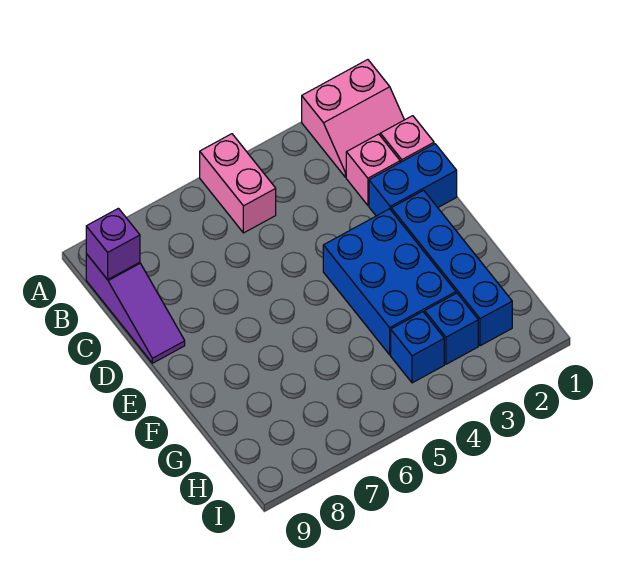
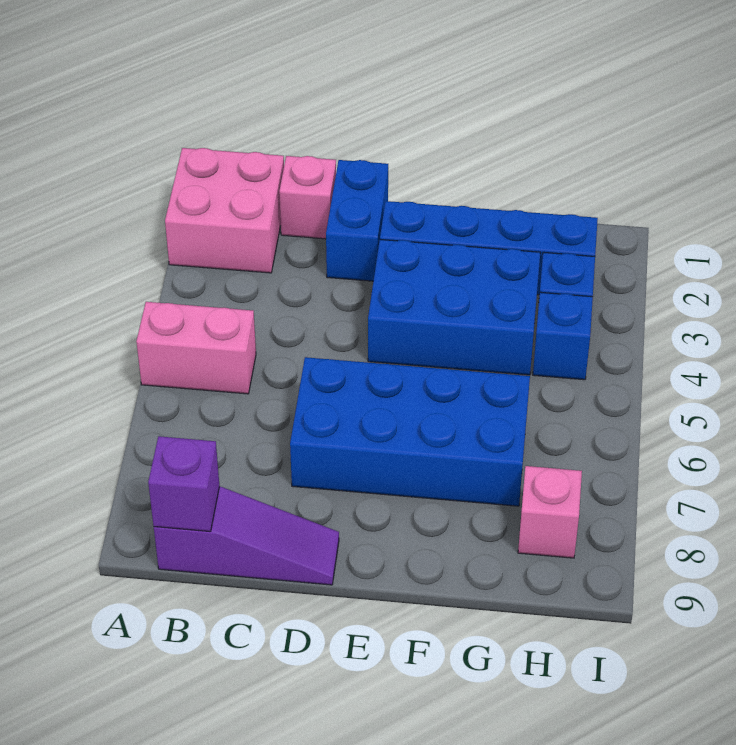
pink slope A1:B2 level 1 top A -> pink brick A1:B2 level 1
pink brick C2 level 1 -> pink brick H8 level 1
none -> blue brick D6:G7 level 1

